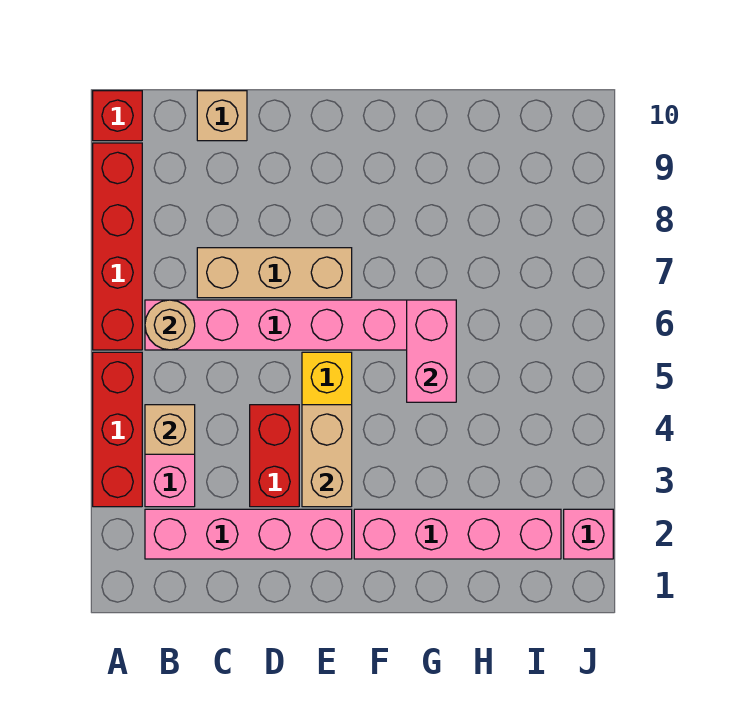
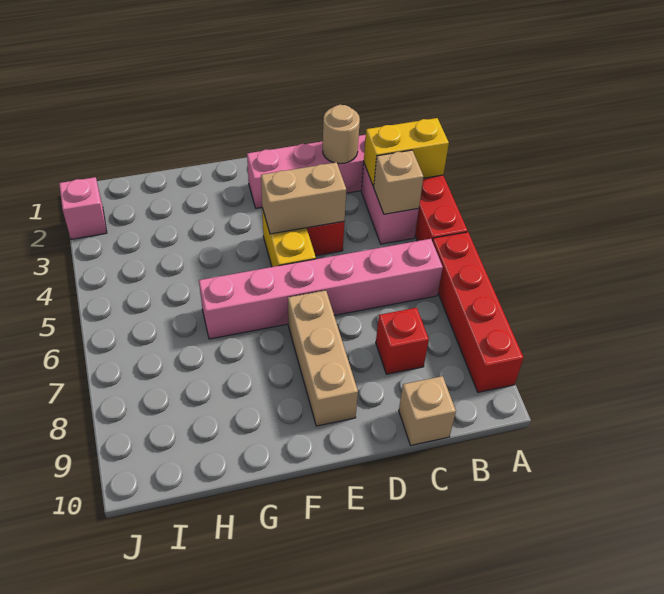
none -> yellow brick A3:B3 level 2
red brick A10 level 1 -> red brick C8 level 1
tan round brick B6 level 2 -> tan round brick C2 level 2
tan brick C7:E7 level 1 -> tan brick E7:E9 level 1
tan brick E3:E4 level 2 -> tan brick D4:E4 level 2
pink brick F2:I2 level 1 -> none
pink brick G5:G6 level 2 -> none

